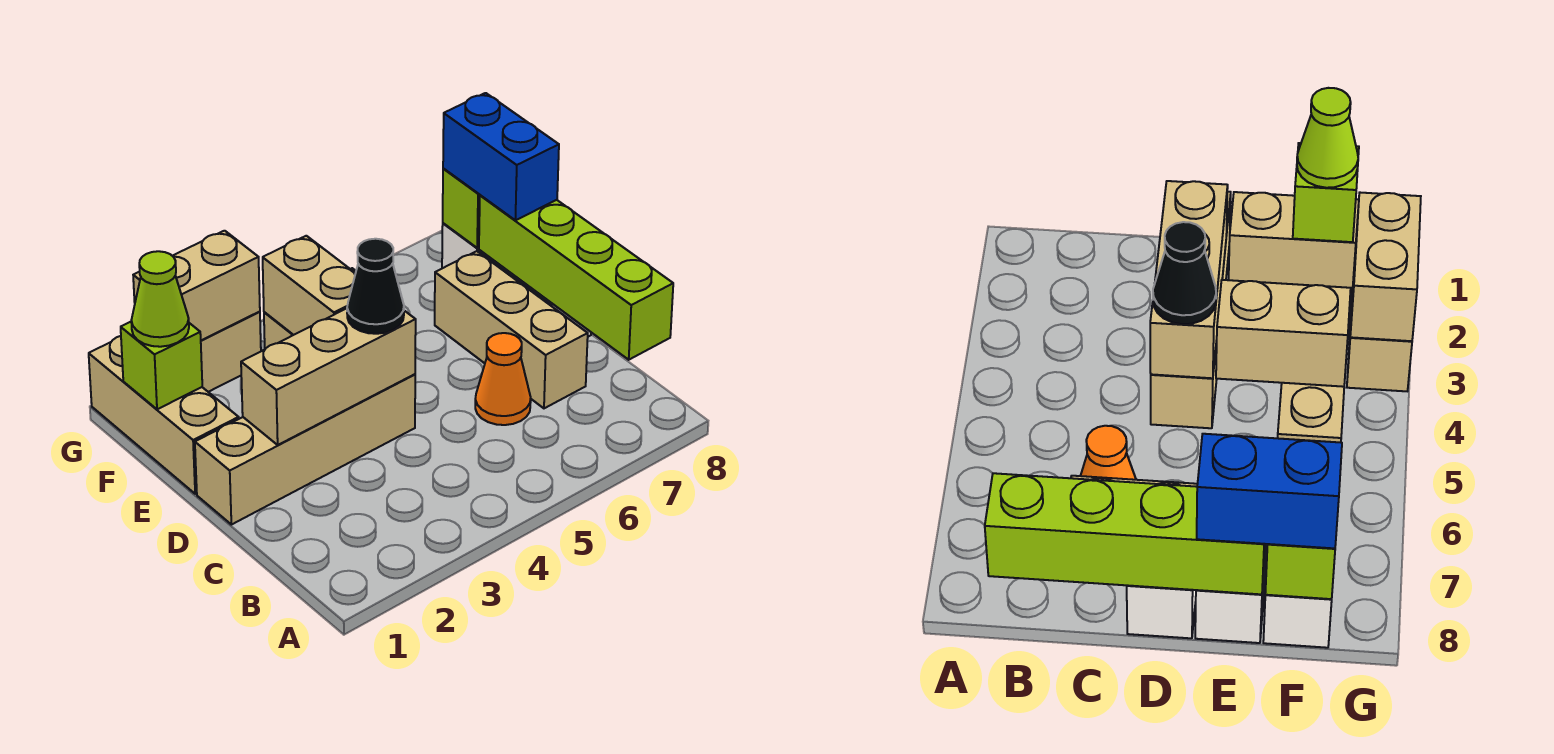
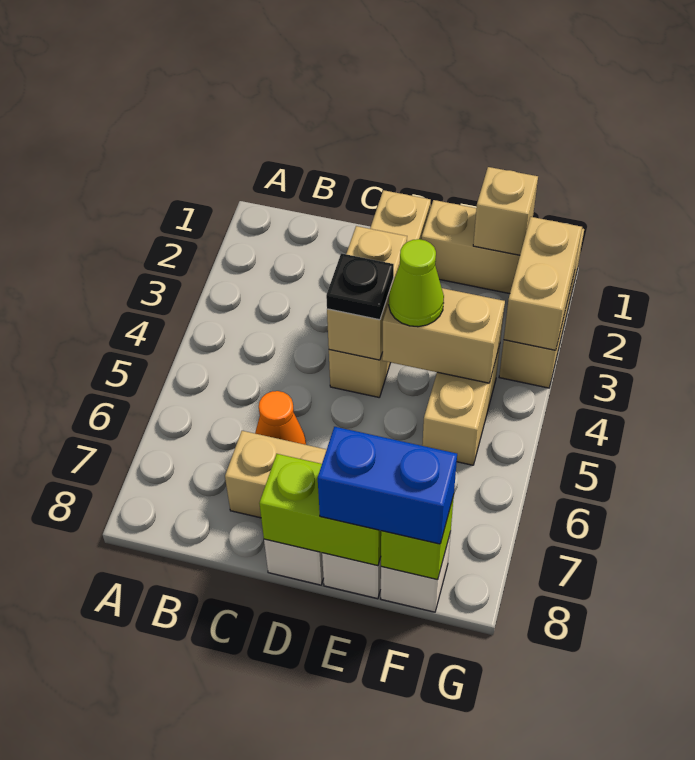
lime brick B8:E8 level 2 -> lime brick D8:E8 level 2
tan brick D2:D4 level 2 -> tan brick D3:D4 level 2
black cone D4 level 3 -> black plate D4 level 3
lime brick F1 level 2 -> tan brick F1 level 2
lime cone F1 level 3 -> lime cone E4 level 3

